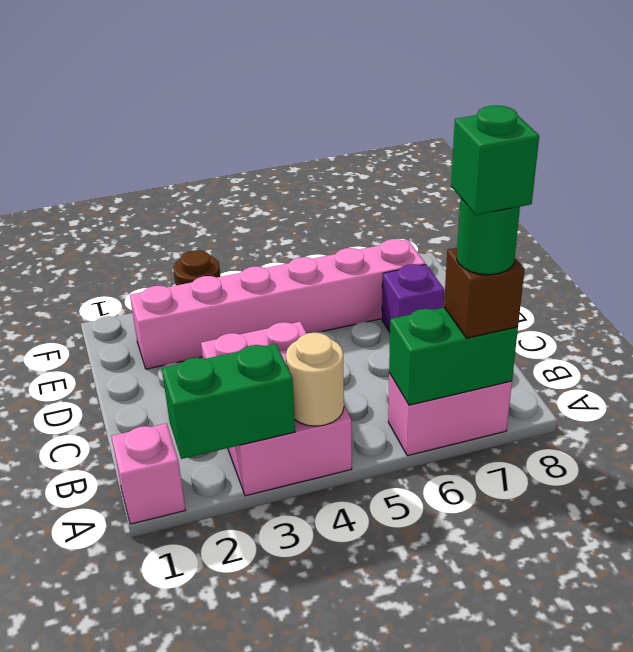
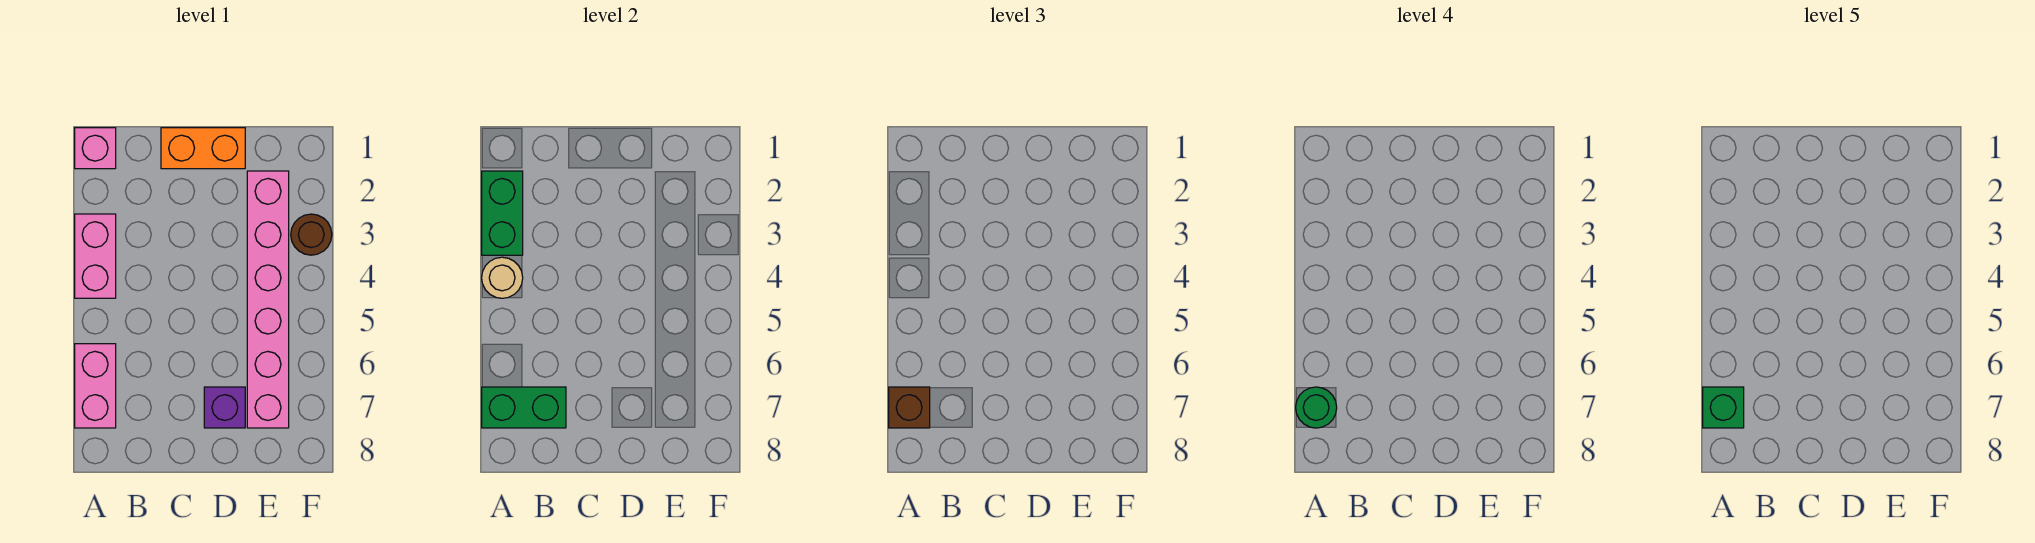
pink brick A3:C4 level 1 -> pink brick A3:A4 level 1
green brick A6:A7 level 2 -> green brick A7:B7 level 2
none -> orange brick C1:D1 level 1

